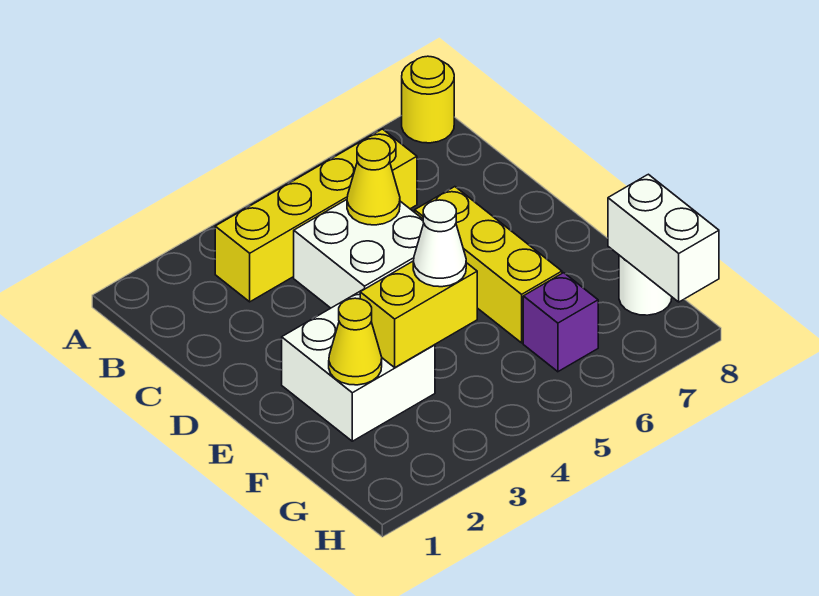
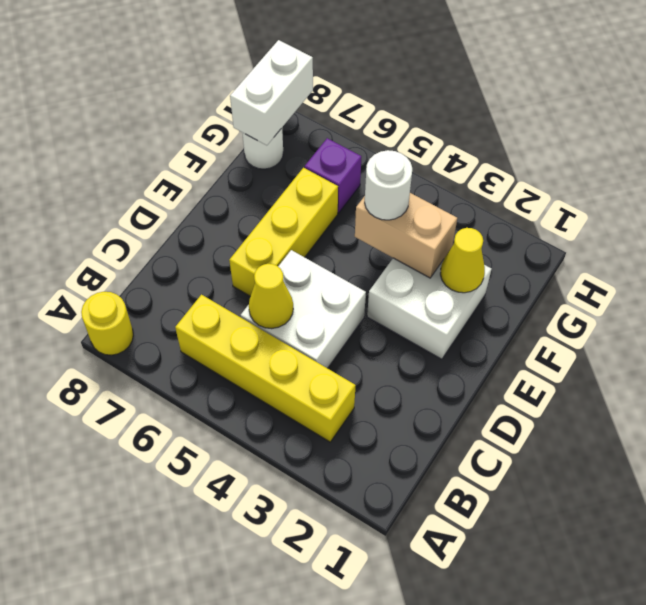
yellow brick F3:F4 level 2 -> tan brick F3:F4 level 2
white cone F4 level 3 -> white round brick F4 level 3

